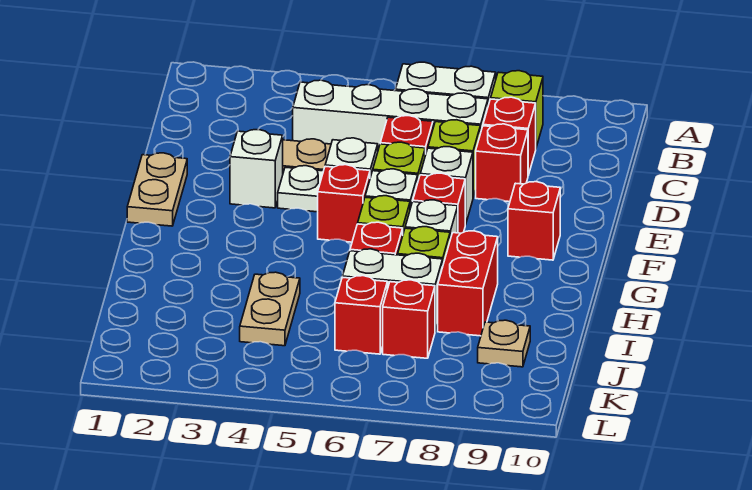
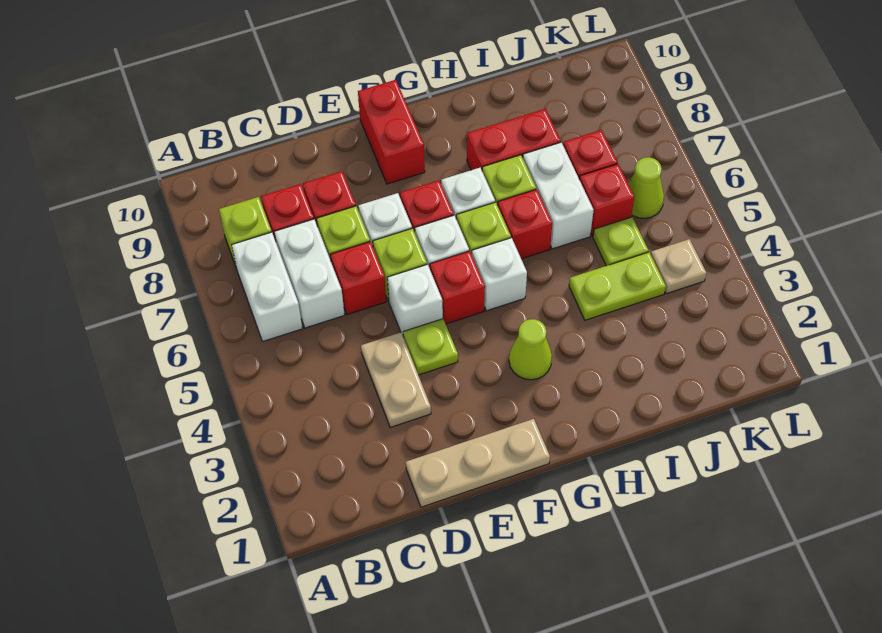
white brick C4:C7 level 1 -> white brick C6:C7 level 1
tan plate E1:F1 level 1 -> tan plate D1:F1 level 1
white brick E3 level 1 -> white brick G5 level 1
white plate E4 level 1 -> lime plate E4 level 1
red brick F9 level 1 -> red brick F9:F10 level 1
none -> lime cone G3 level 1
tan plate I4:J4 level 1 -> lime plate I4:J4 level 1
none -> lime plate J5 level 1
tan plate J9 level 1 -> tan plate K4 level 1
none -> lime cone K6 level 1

